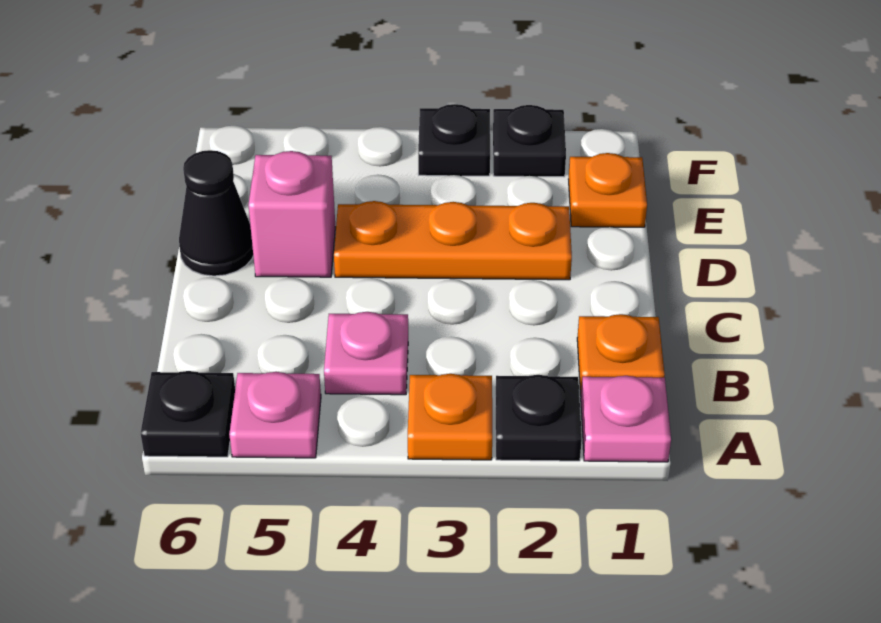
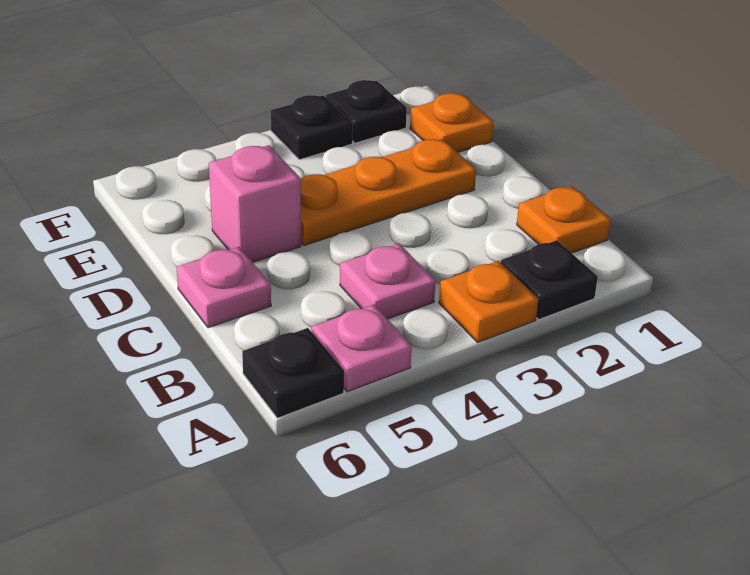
pink plate A1 level 1 -> pink plate C6 level 1
black cone D6 level 1 -> none

